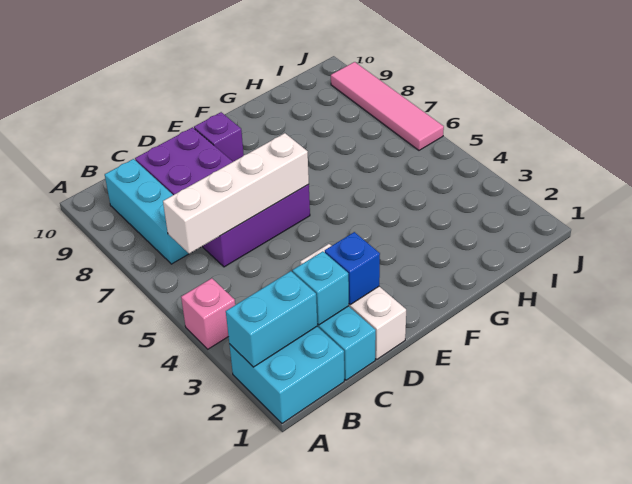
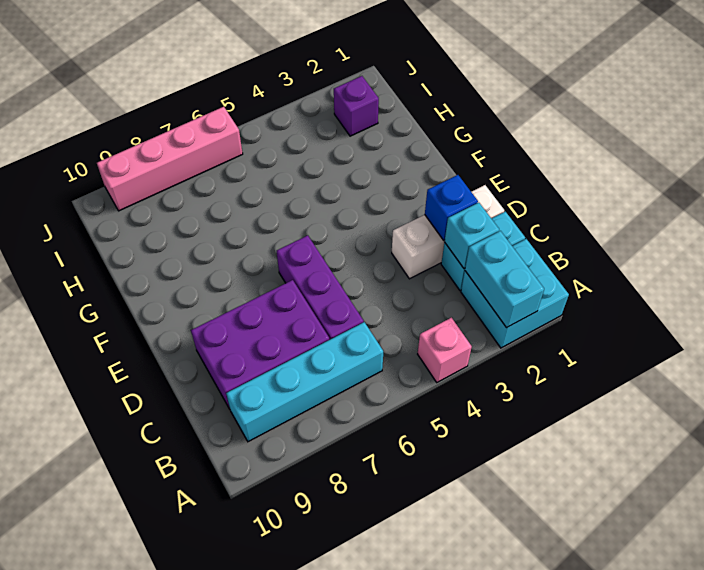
white brick B6:E6 level 2 -> none
cyan brick B7:B9 level 1 -> cyan brick B6:B9 level 1
purple brick E9 level 1 -> purple brick I2 level 1
pink tile J6:J9 level 1 -> pink brick J6:J9 level 1

